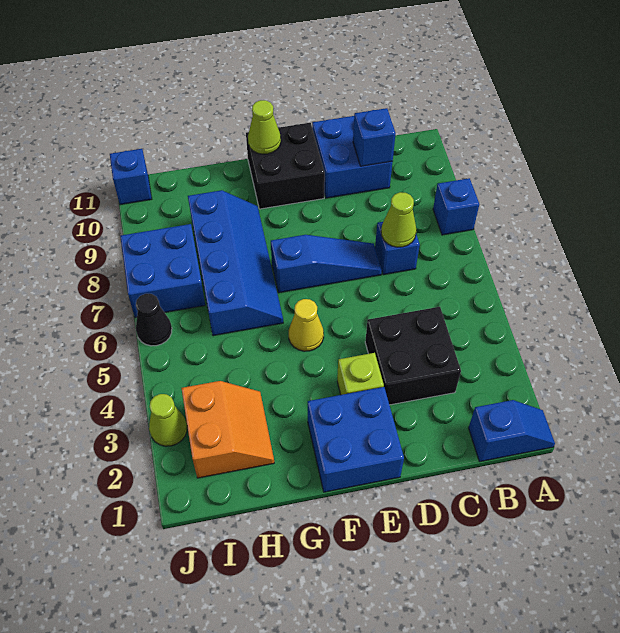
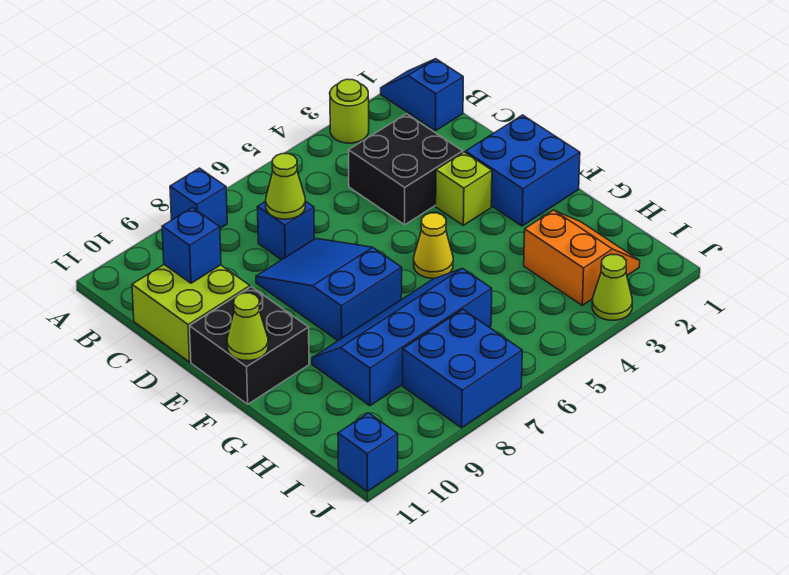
none -> lime round brick A3 level 1
blue brick C10:D11 level 1 -> lime brick C10:D11 level 1
blue slope D7:F7 level 1 top F -> blue slope D7:F8 level 1 top F
orange slope H2:I3 level 1 top I -> orange slope H2:I3 level 1 top 3
black cone J6 level 1 -> none

